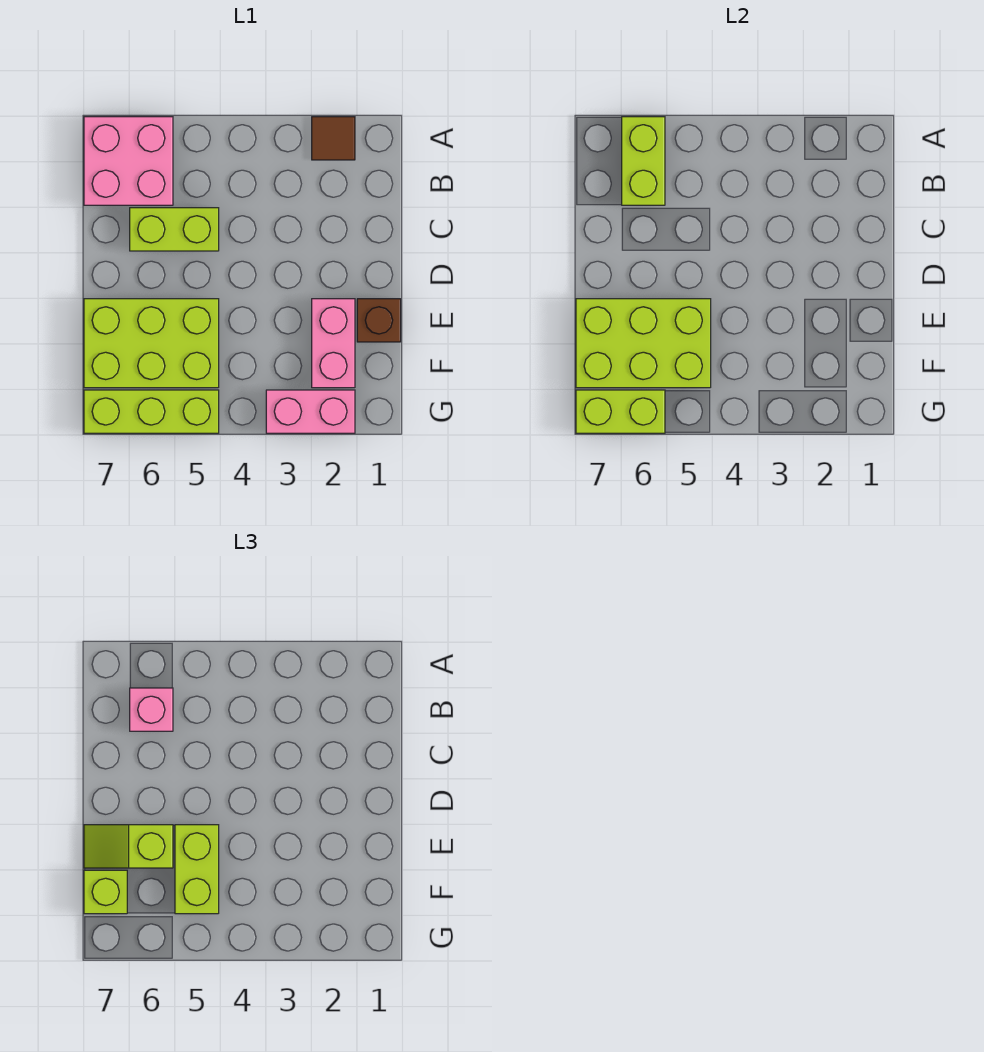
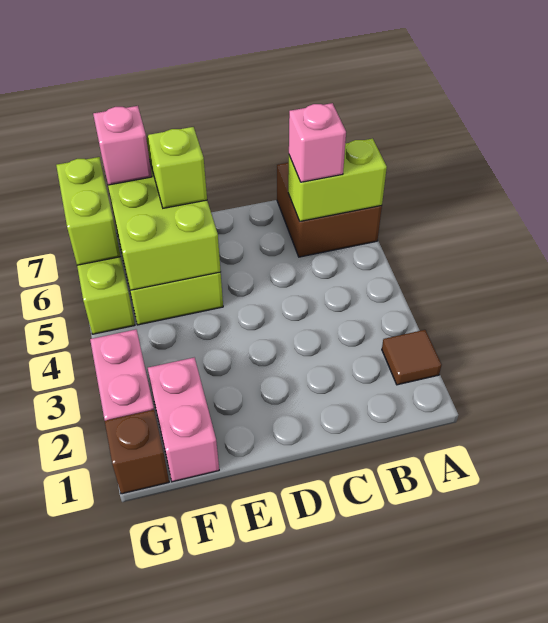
pink brick A6:B7 level 1 -> brown brick A6:B7 level 1
lime brick C5:C6 level 1 -> none
brown brick E1 level 1 -> brown brick G1 level 1
pink brick E2:F2 level 1 -> pink brick F1:F2 level 1
lime brick E5:F5 level 3 -> none
lime brick F7 level 3 -> pink brick F7 level 3

